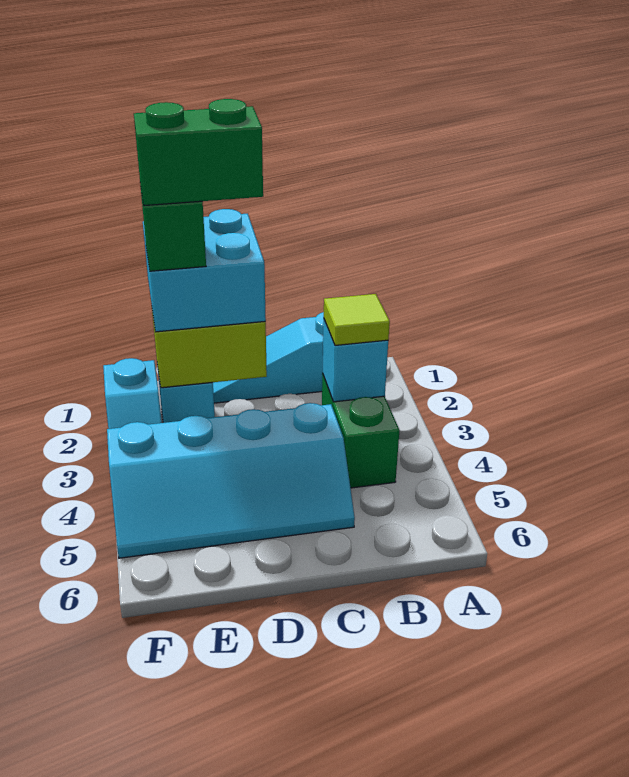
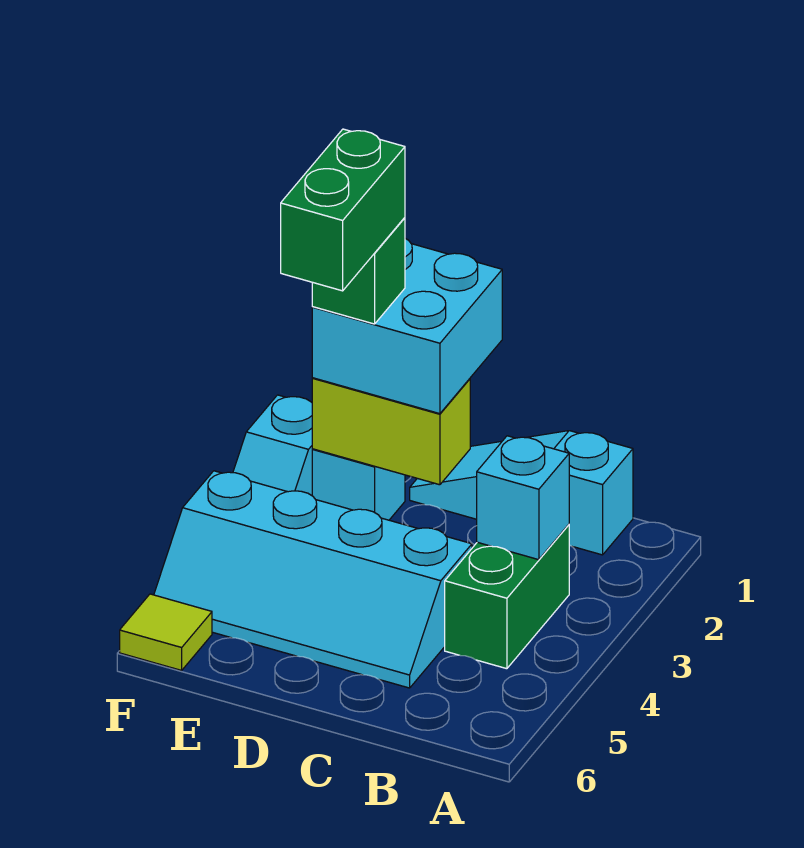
lime tile B3 level 3 -> lime tile F6 level 1
green brick D2:E2 level 5 -> green brick E2:E3 level 5

